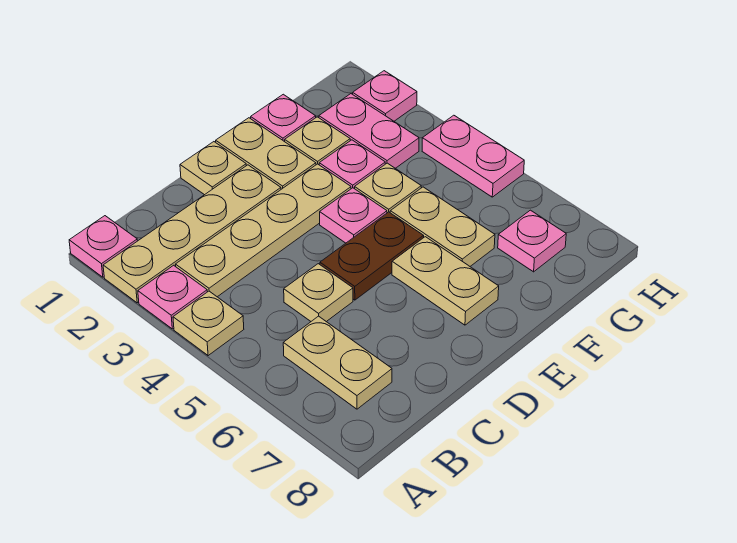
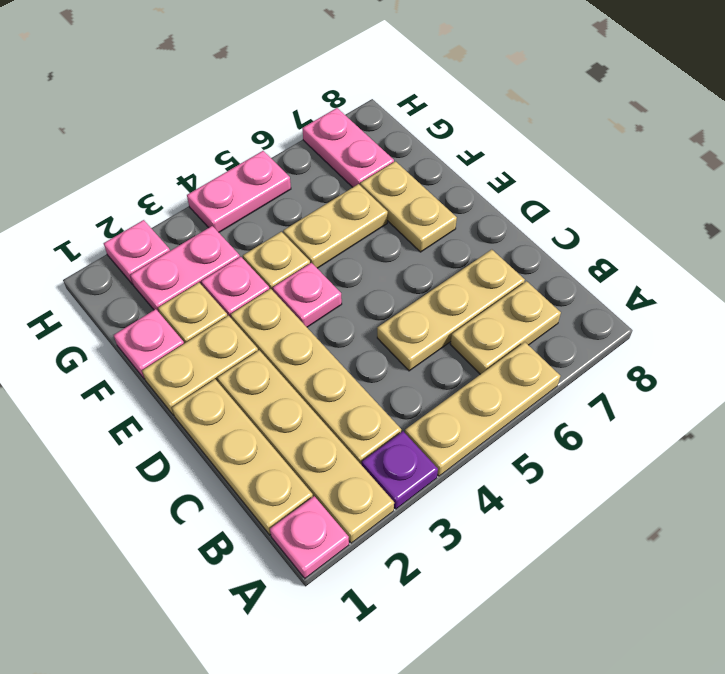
pink plate A3 level 1 -> purple plate A3 level 1
tan plate A4 level 1 -> tan plate A4:A6 level 1
tan plate C5 level 1 -> tan plate C5:C7 level 1
tan plate D1 level 1 -> tan plate B1:D1 level 1
brown plate D5:E5 level 1 -> none
tan plate E6:E7 level 1 -> tan plate E7:F7 level 1
pink plate G7 level 1 -> pink plate G7:H7 level 1

